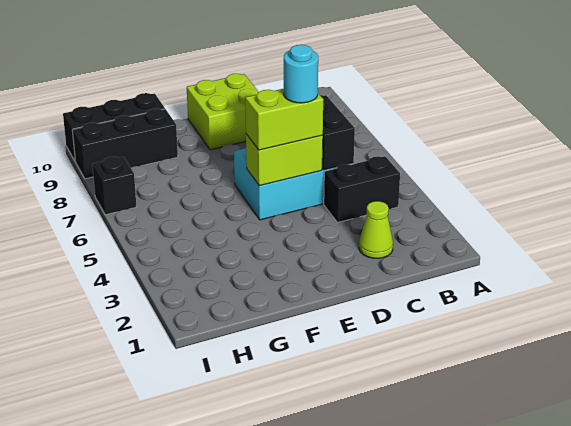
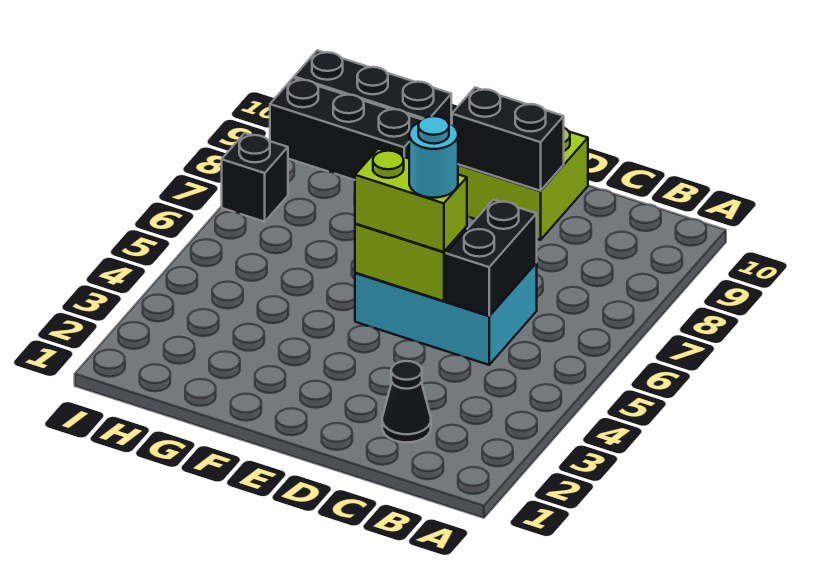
black brick B4:C4 level 1 -> black brick D9:E9 level 2
lime cone C2 level 1 -> black cone C2 level 1

